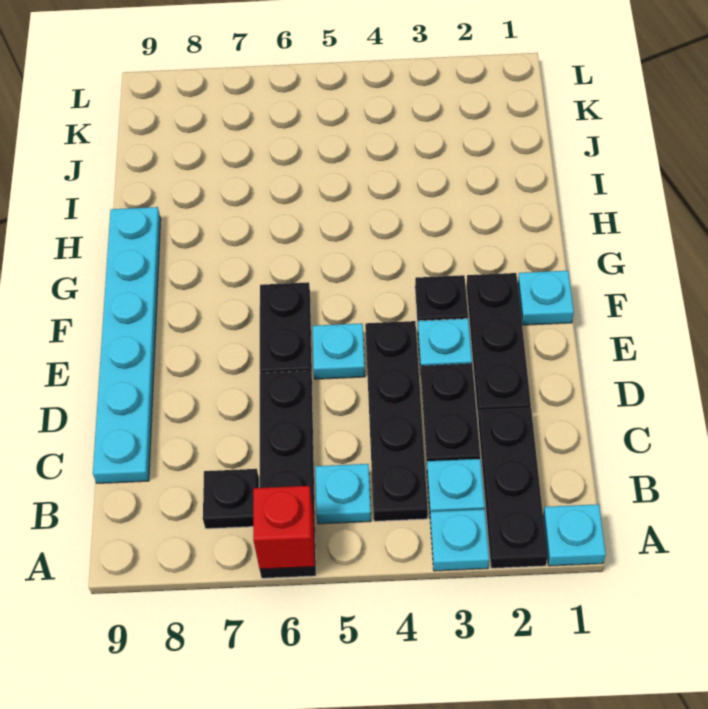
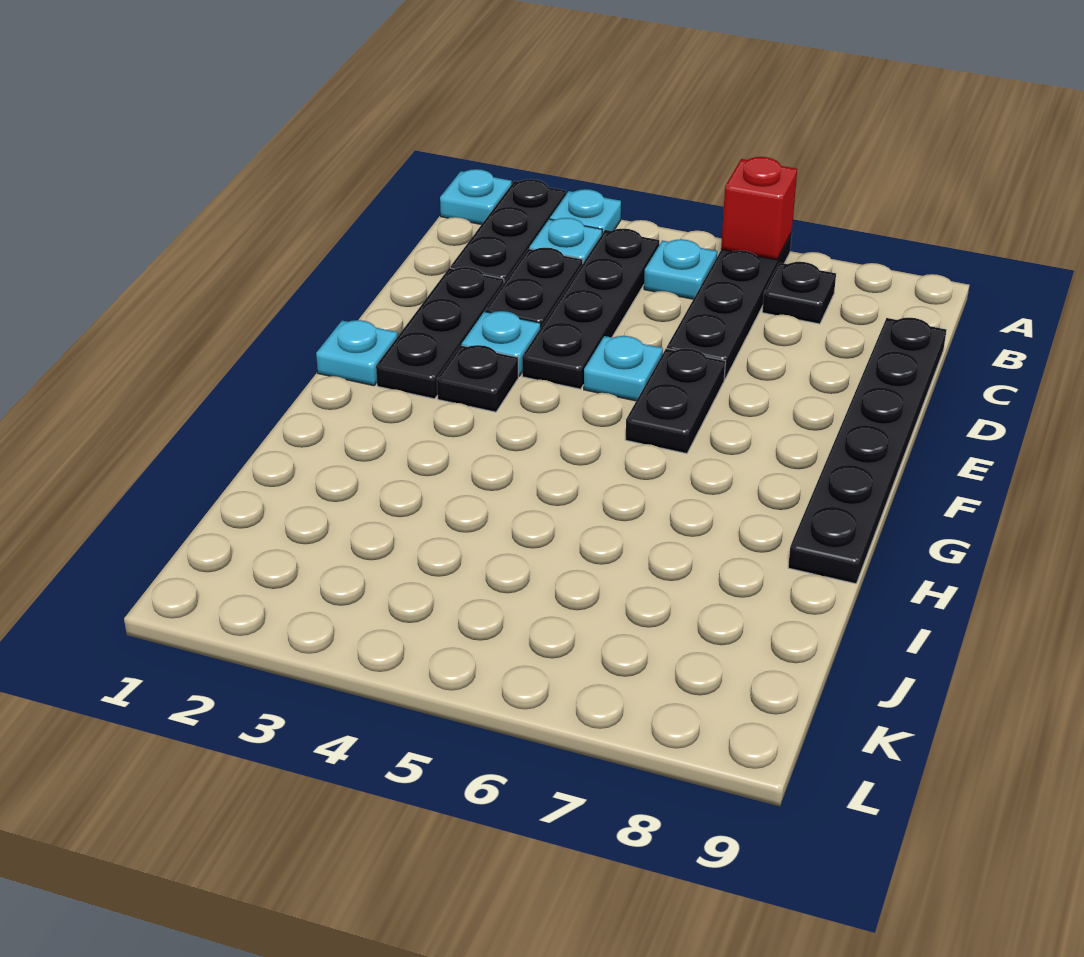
cyan plate C9:H9 level 1 -> black plate C9:H9 level 1

